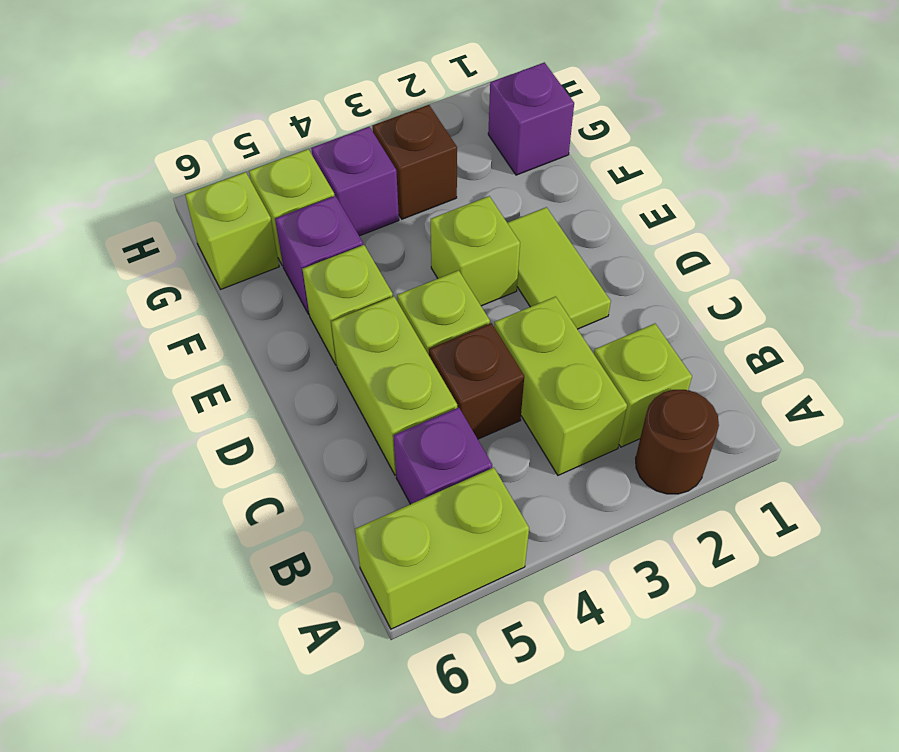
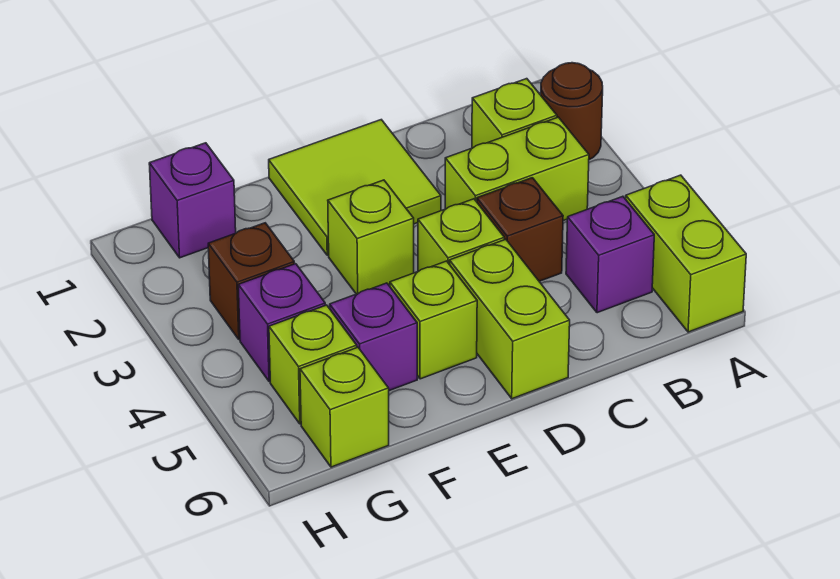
lime brick C5:D5 level 1 -> lime brick D5:D6 level 1
lime tile D2:E2 level 1 -> lime tile D1:E2 level 1

